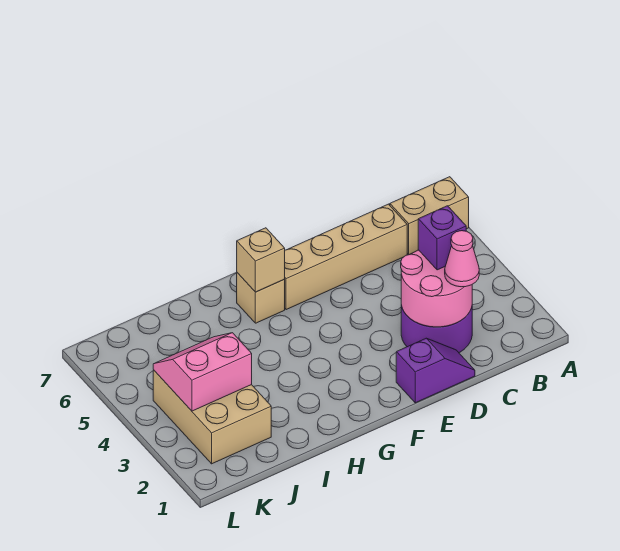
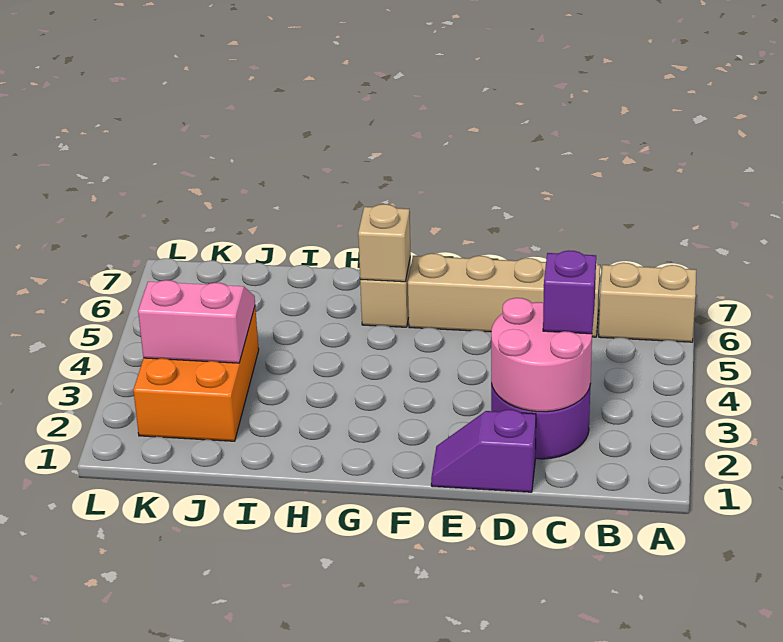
pink cone C2 level 3 -> none
purple slope D1:E1 level 1 top E -> purple slope D1:E1 level 1 top D
tan brick J2:K4 level 1 -> orange brick J2:K4 level 1

